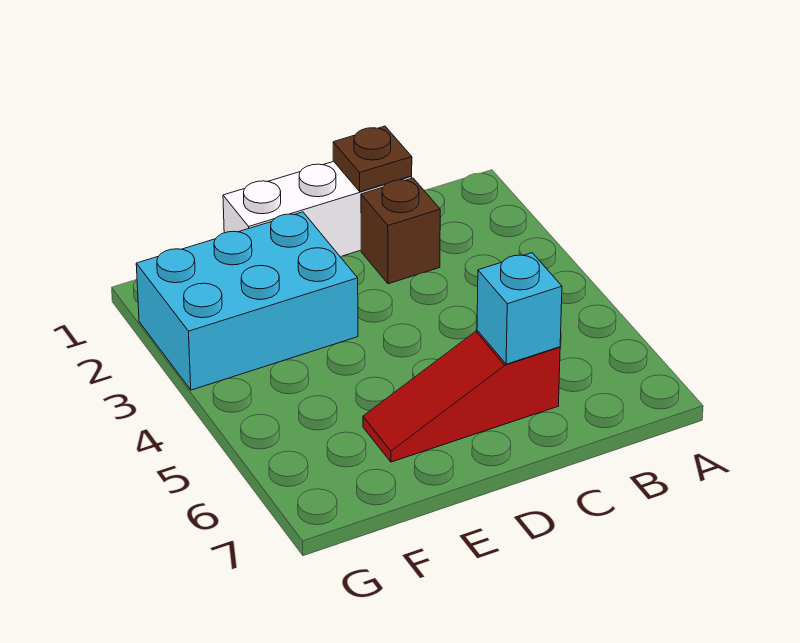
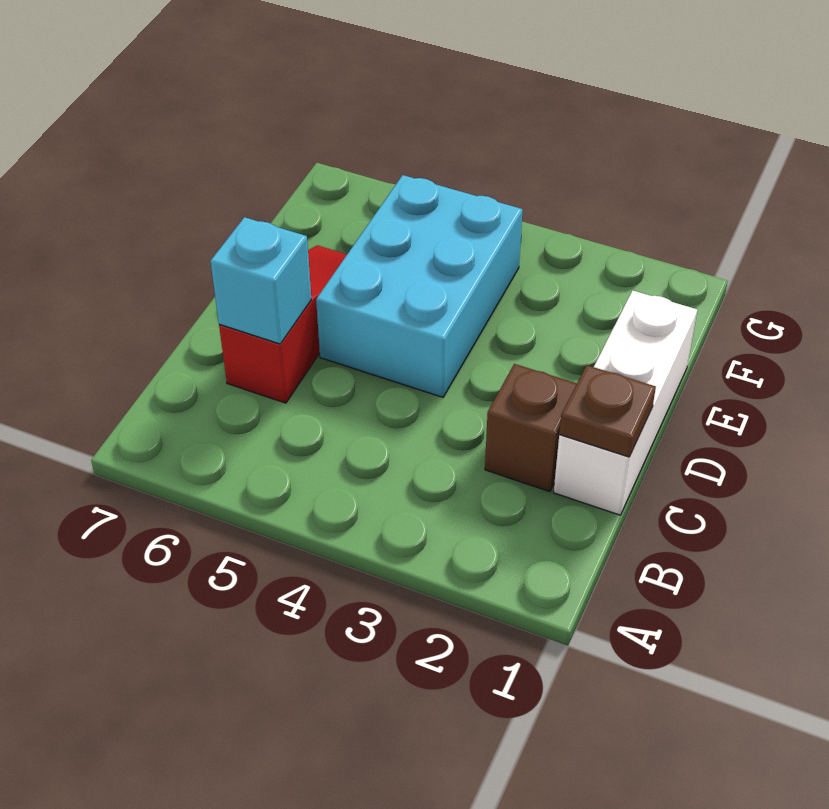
cyan brick E2:G3 level 1 -> cyan brick D4:F5 level 1

